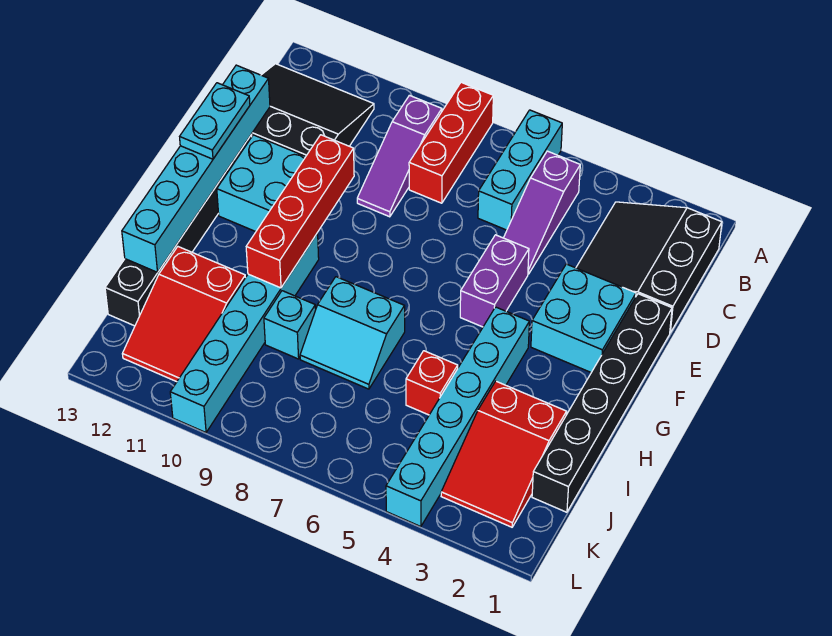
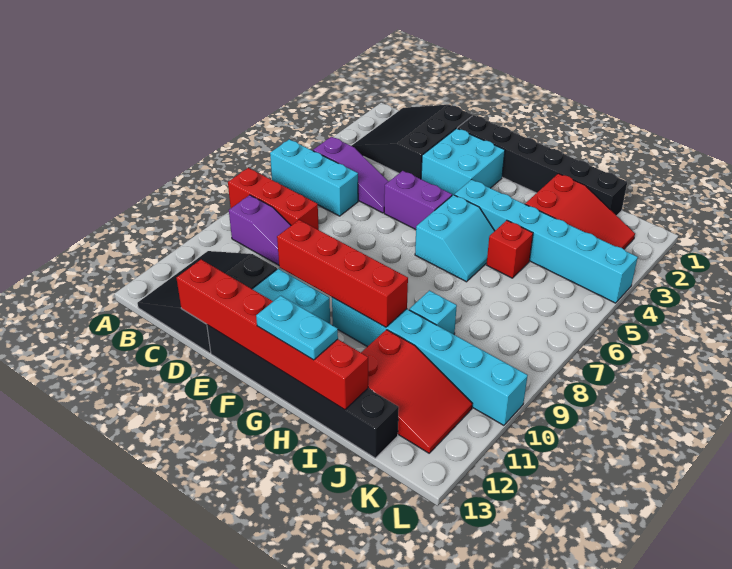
black slope B1:D3 level 1 top 1 -> black slope B1:D3 level 1 top D
cyan brick D13:I13 level 2 -> red brick D13:I13 level 2
cyan plate E13:F13 level 3 -> cyan plate G13:H13 level 3
cyan slope H7:I8 level 1 top H -> cyan slope G5:H6 level 1 top G

